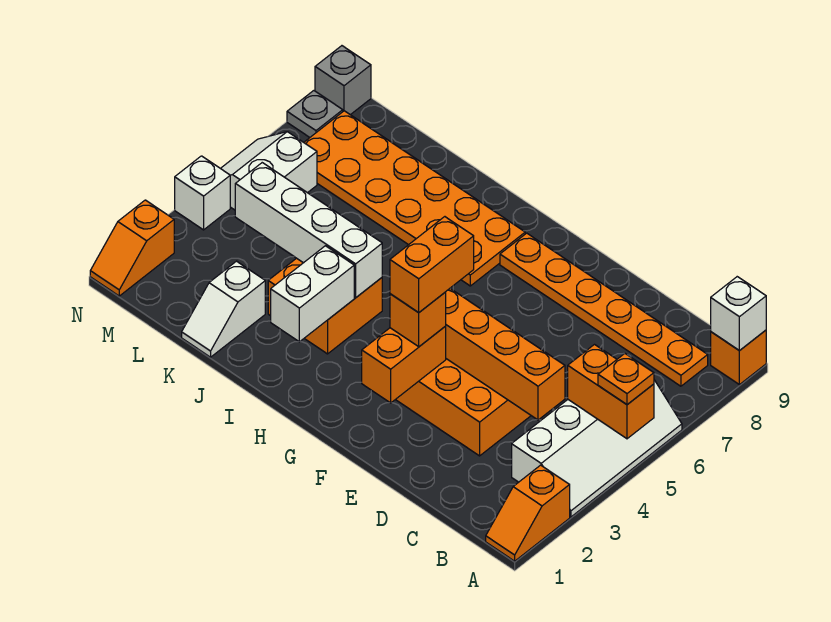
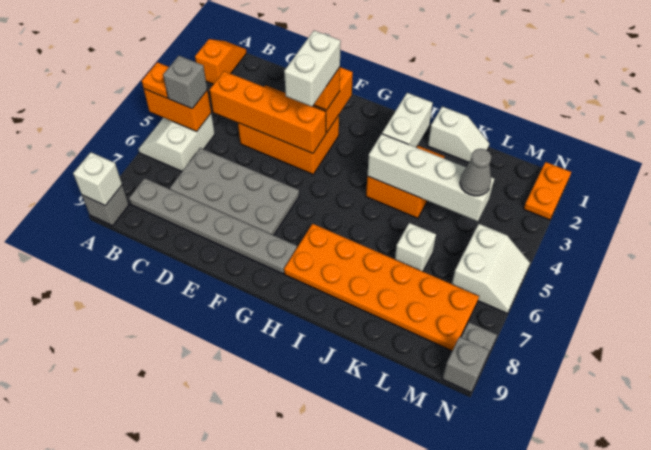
white slope A3:B6 level 1 top B -> white slope A5:B6 level 1 top B
orange brick A9 level 1 -> grey brick A9 level 1
none -> grey brick B5 level 3
orange plate B8:G8 level 1 -> grey plate B8:G8 level 1
none -> grey plate C6:F7 level 1
orange brick F3:F4 level 4 -> white brick F3:F4 level 4
white slope K1:K2 level 1 top 2 -> white slope J1:K1 level 1 top J
none -> grey cone L4 level 3
orange slope N1:N2 level 1 top 2 -> orange plate N1:N2 level 1
white brick N4 level 1 -> white brick K6 level 1

